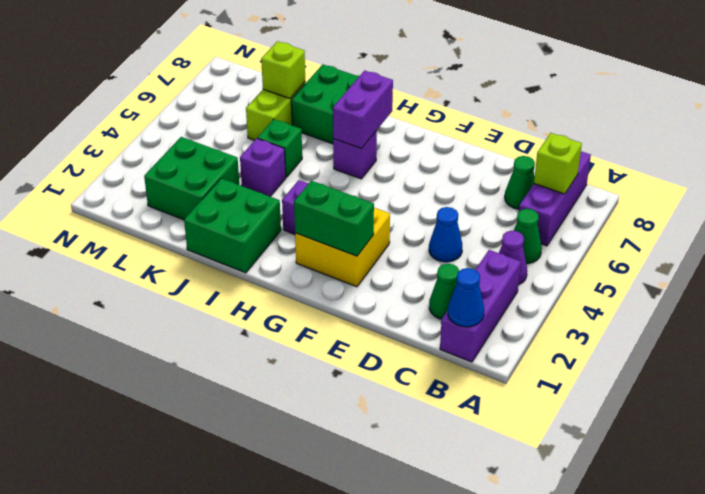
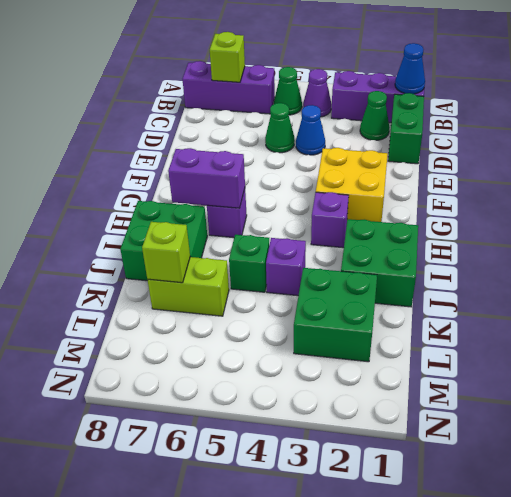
green cone C7 level 1 -> green cone D5 level 1
green brick F2:G2 level 2 -> green brick C1:D1 level 1

